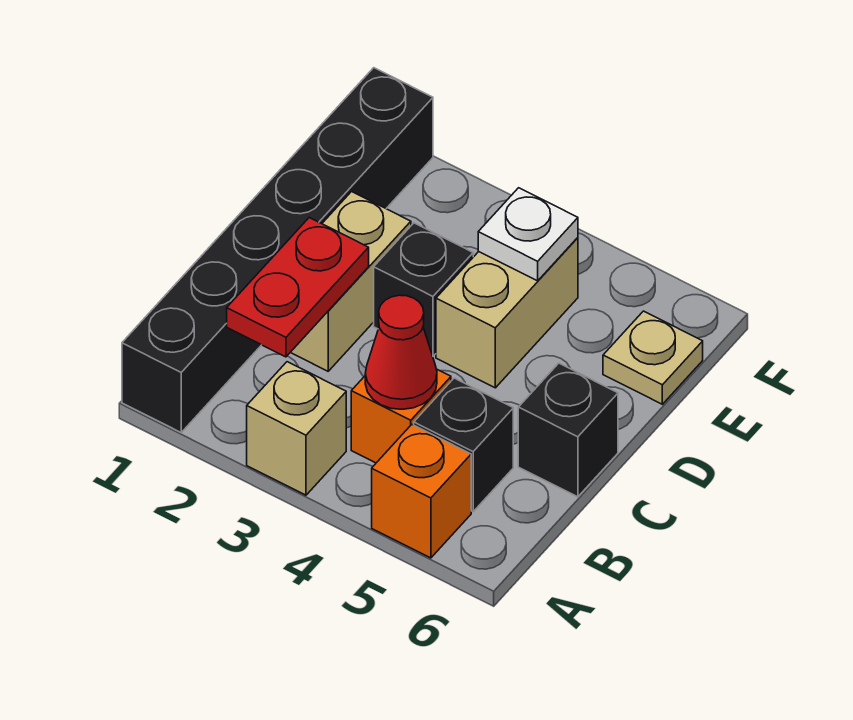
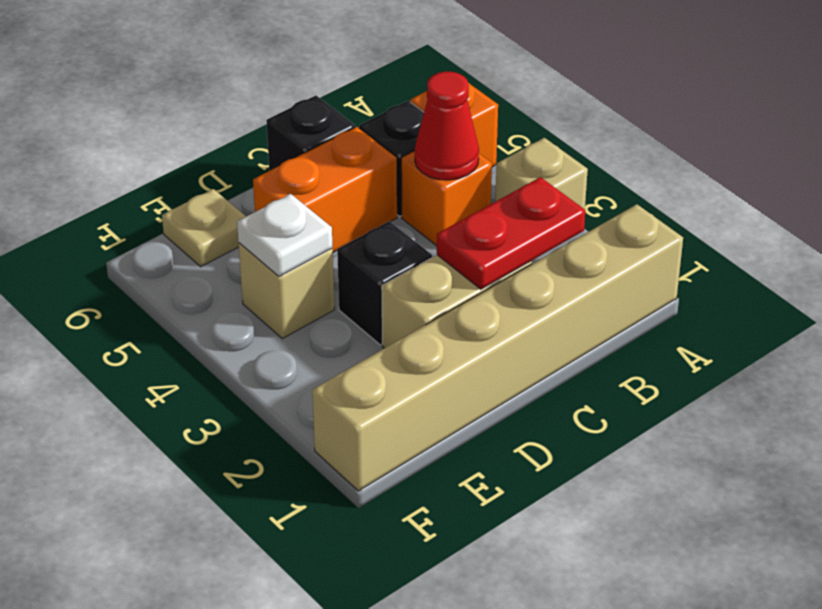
black brick A1:F1 level 1 -> tan brick A1:F1 level 1
none -> orange brick C5:D5 level 1
tan brick D4:E4 level 1 -> tan brick E4 level 1

